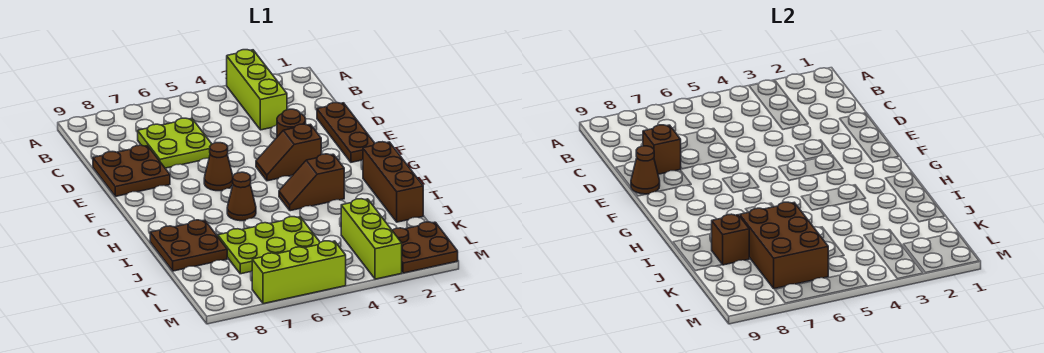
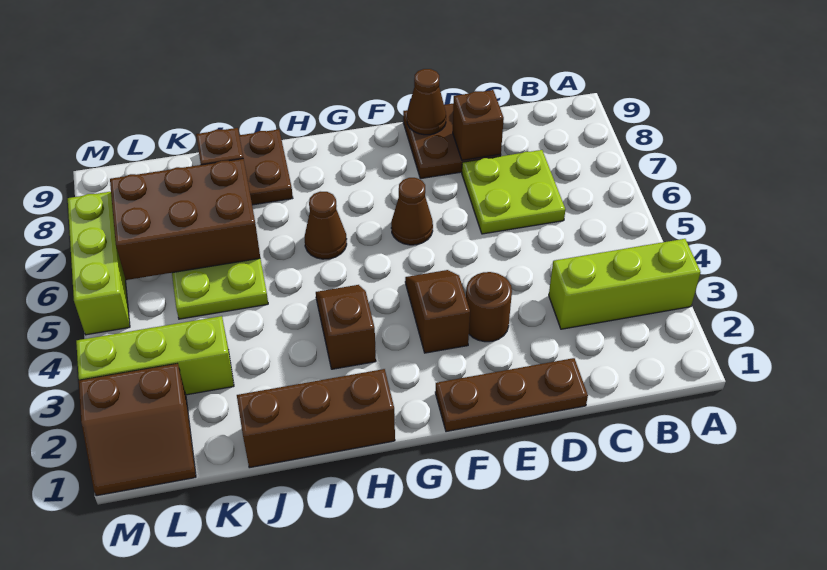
brown plate L1:M2 level 1 -> brown slope L1:M2 level 1 top 2

